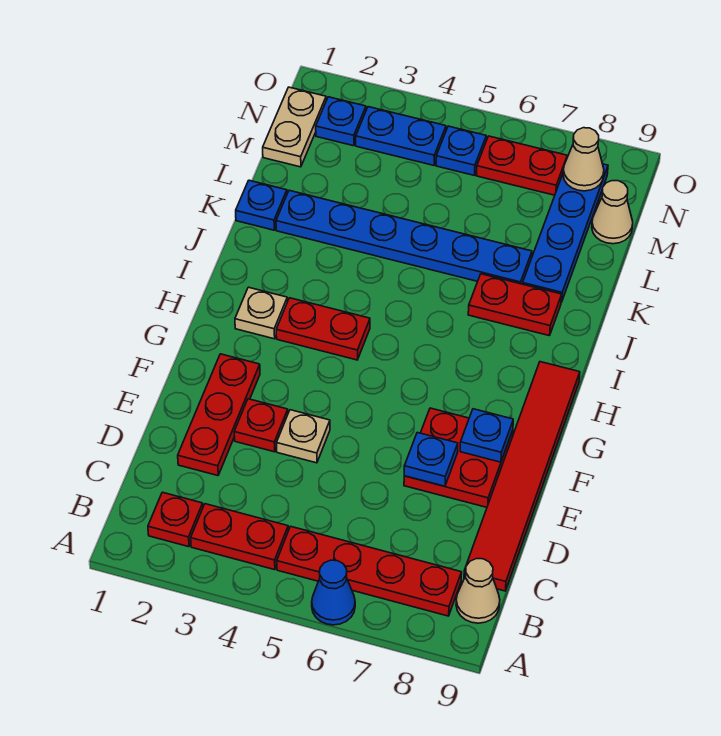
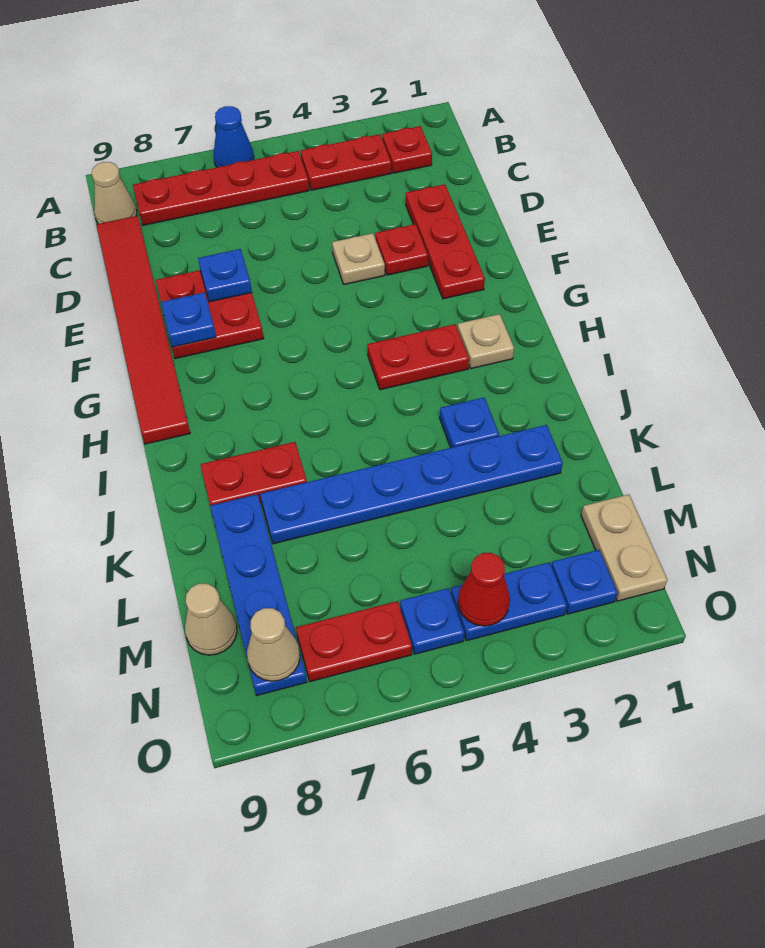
blue plate K1 level 1 -> blue plate J3 level 1
none -> red cone N4 level 2

